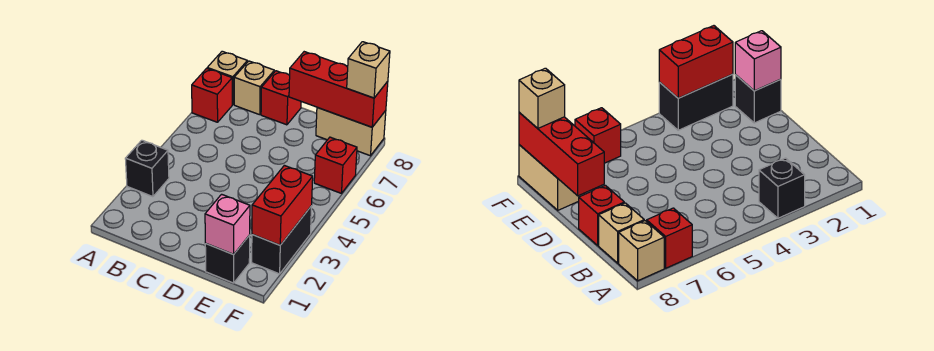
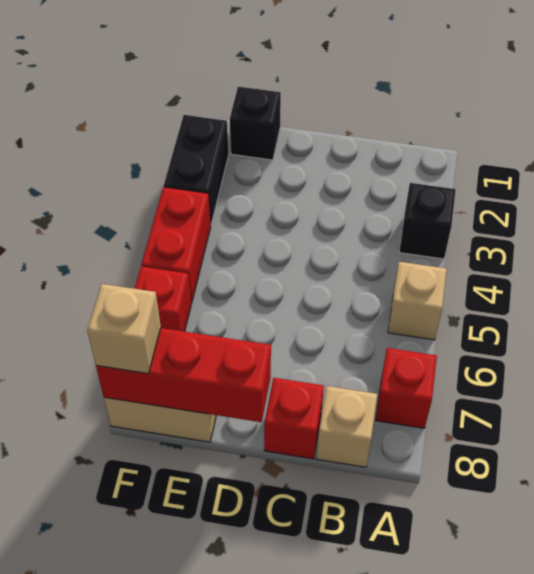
tan brick A8 level 1 -> tan brick A5 level 1
pink brick E1 level 2 -> none
red brick F2:F3 level 2 -> red brick F4:F5 level 1

